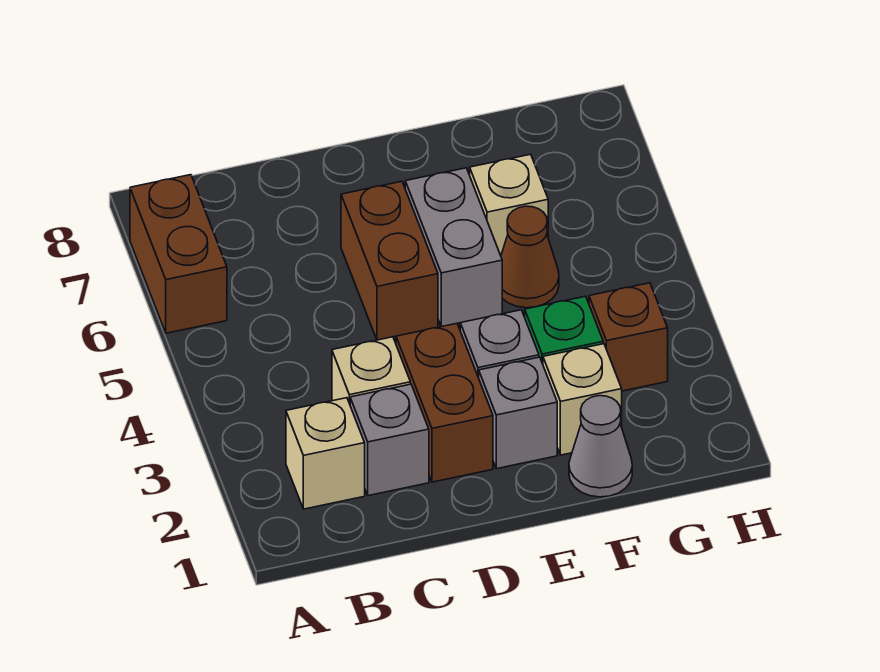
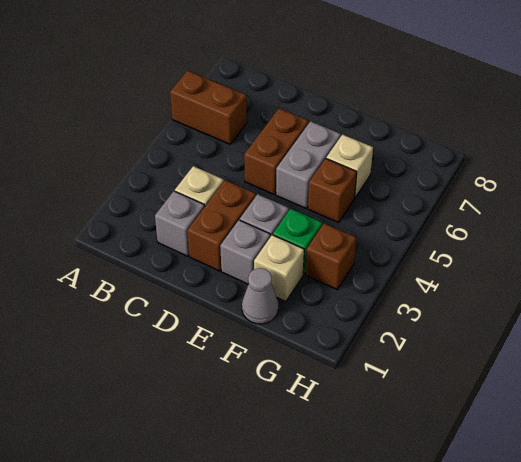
brown brick A6:A7 level 1 -> brown brick A6:B6 level 1
tan brick B2 level 1 -> none
brown cone F5 level 1 -> brown brick F5 level 1

